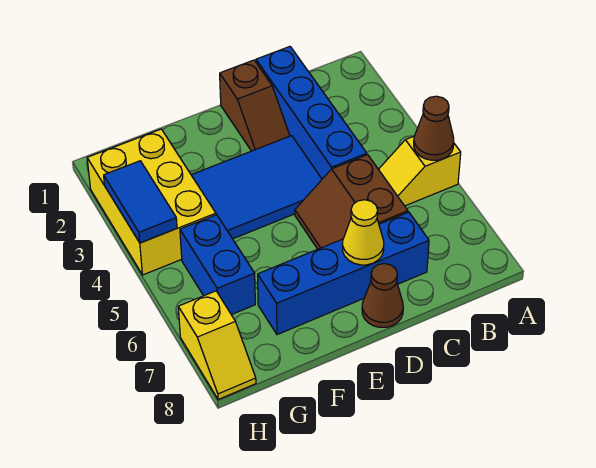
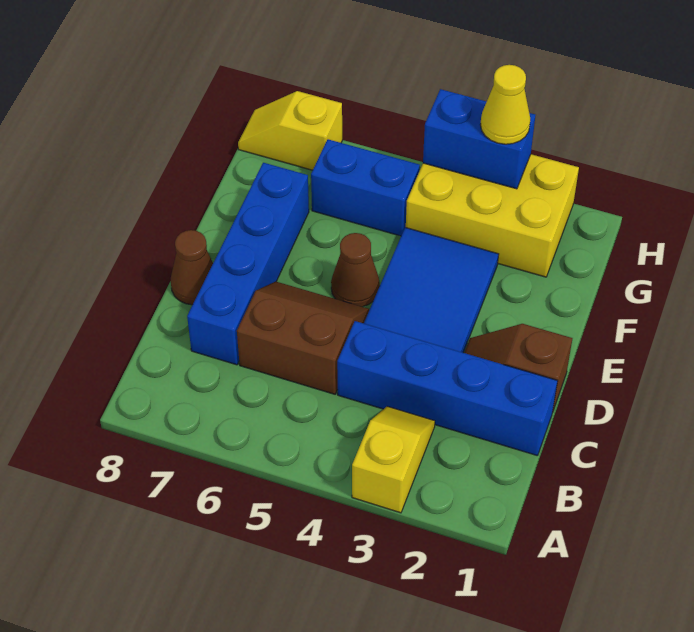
yellow slope A5:B5 level 1 top A -> yellow slope A3:B3 level 1 top A
brown cone A5 level 2 -> brown cone E5 level 1
yellow cone D7 level 2 -> yellow cone H3 level 3
blue tile H3:H4 level 2 -> blue brick H3:H4 level 2

